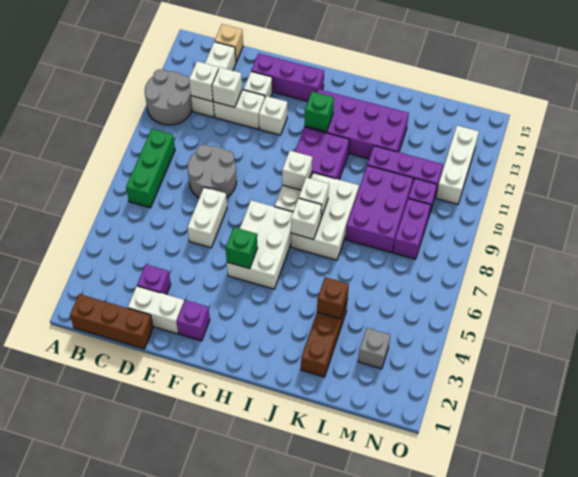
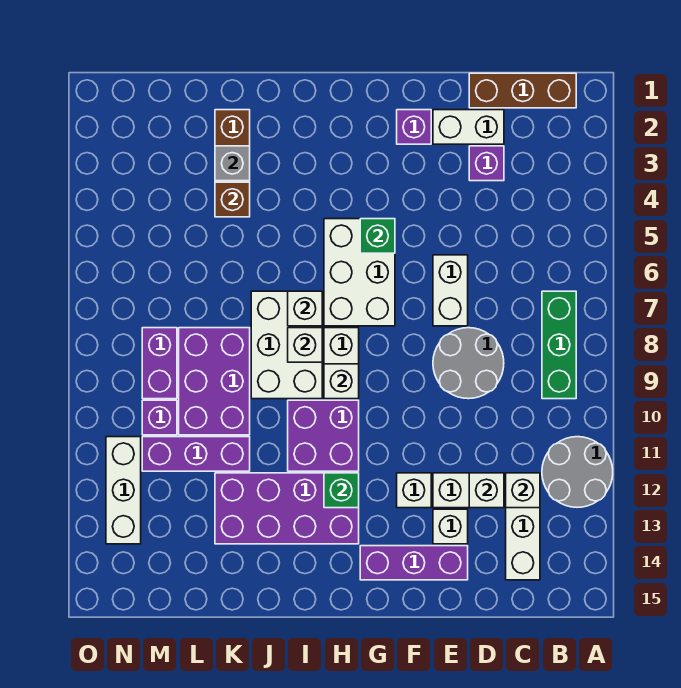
tan brick C15 level 1 -> none
grey brick M3 level 1 -> grey brick K3 level 2

